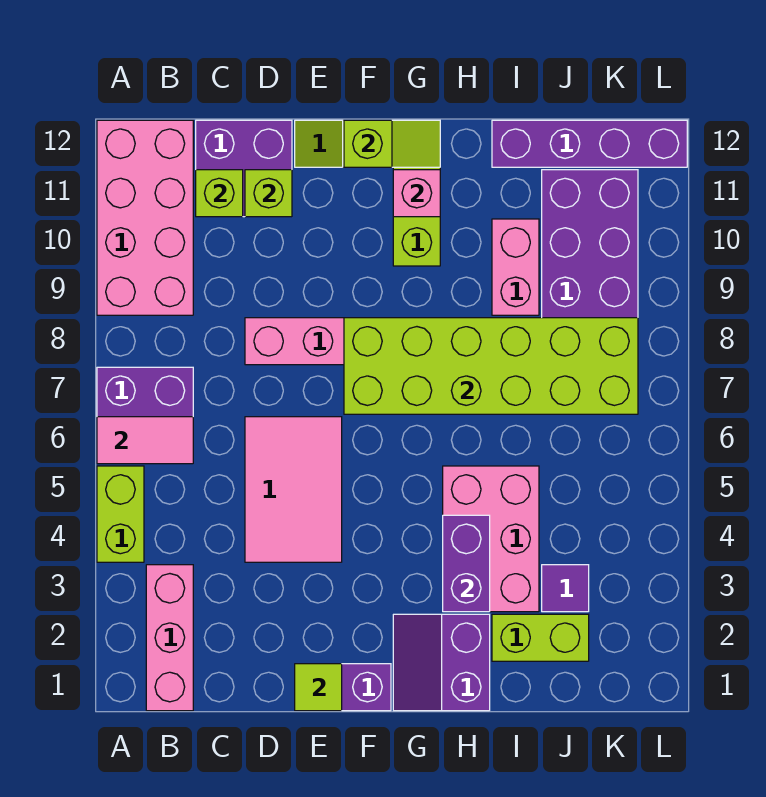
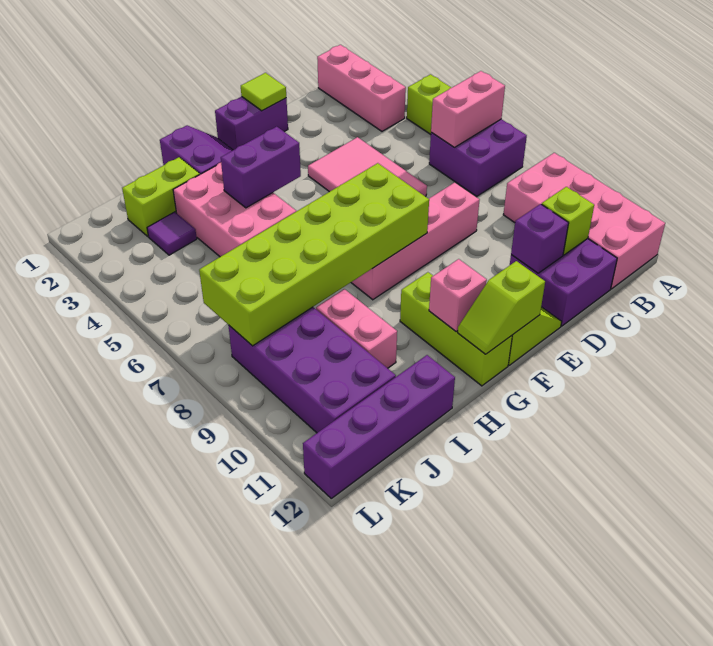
pink tile A6:B6 level 2 -> pink brick A6:B6 level 2
lime brick D11 level 2 -> purple brick D11 level 2
purple brick H3:H4 level 2 -> purple brick G4:H4 level 2

